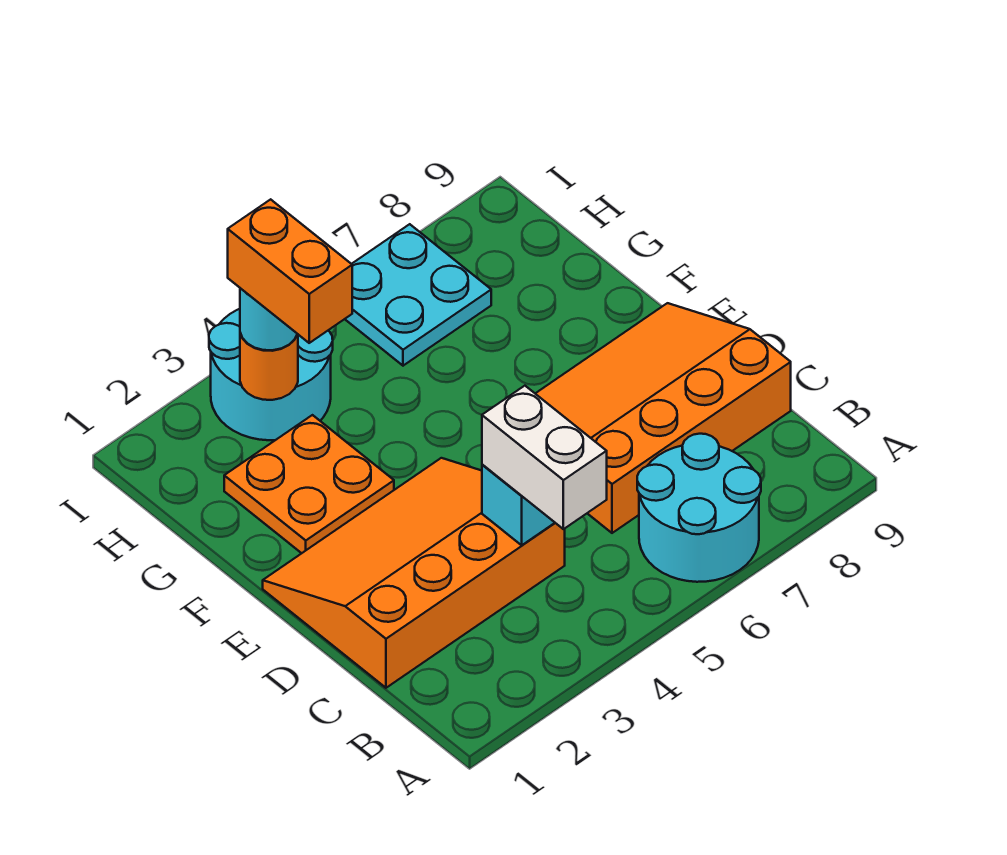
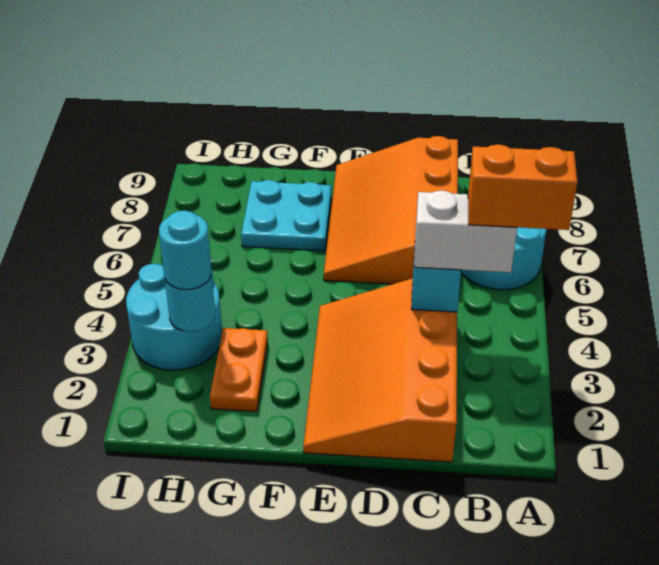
orange plate F2:G3 level 1 -> orange plate G2:G3 level 1
orange brick G3:H3 level 4 -> orange brick A4:B4 level 4
orange round brick H3 level 2 -> cyan round brick H3 level 2
cyan plate H6:I7 level 1 -> cyan plate F7:G8 level 1

